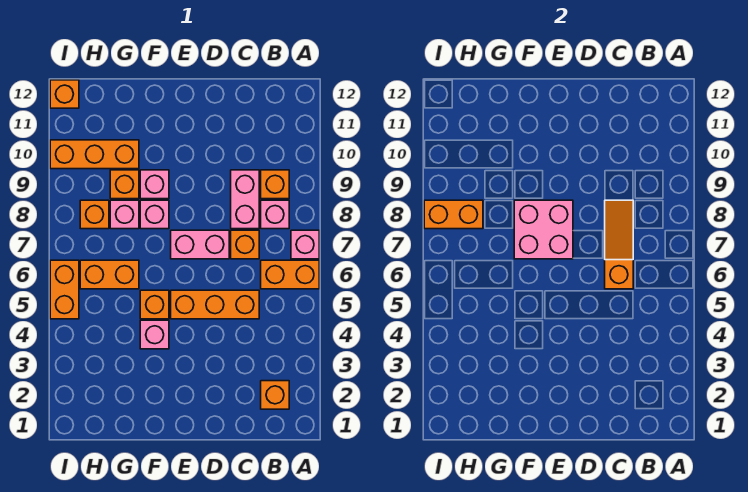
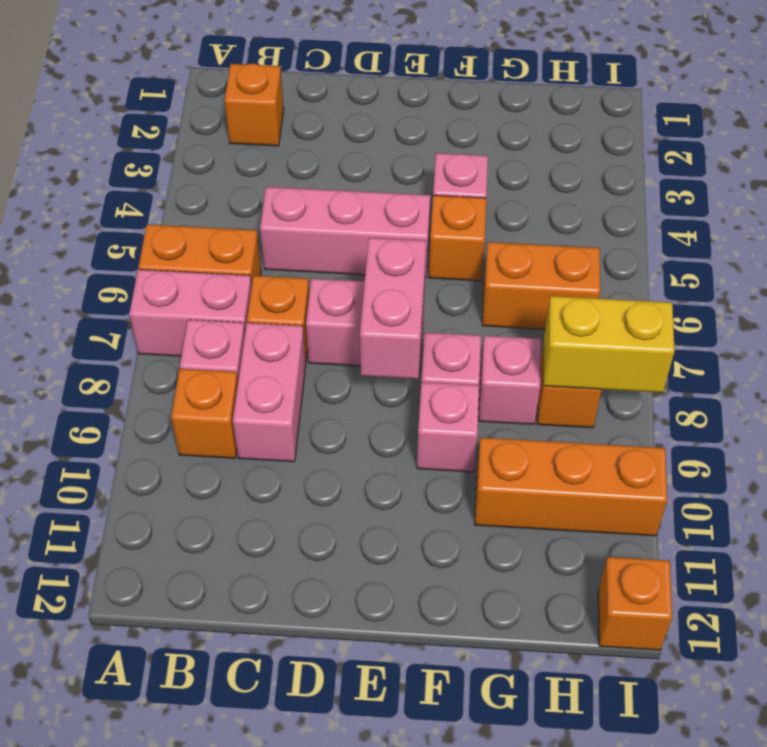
pink brick A7 level 1 -> pink brick A7:B7 level 1
orange brick C5:E5 level 1 -> pink brick C5:E5 level 1
orange slope C6:C8 level 2 top 6 -> none
pink brick E7:F8 level 2 -> pink brick E7:E8 level 2
orange brick G9 level 1 -> none
orange brick H8:I8 level 2 -> yellow brick H8:I8 level 2
orange brick I5:I6 level 1 -> none

